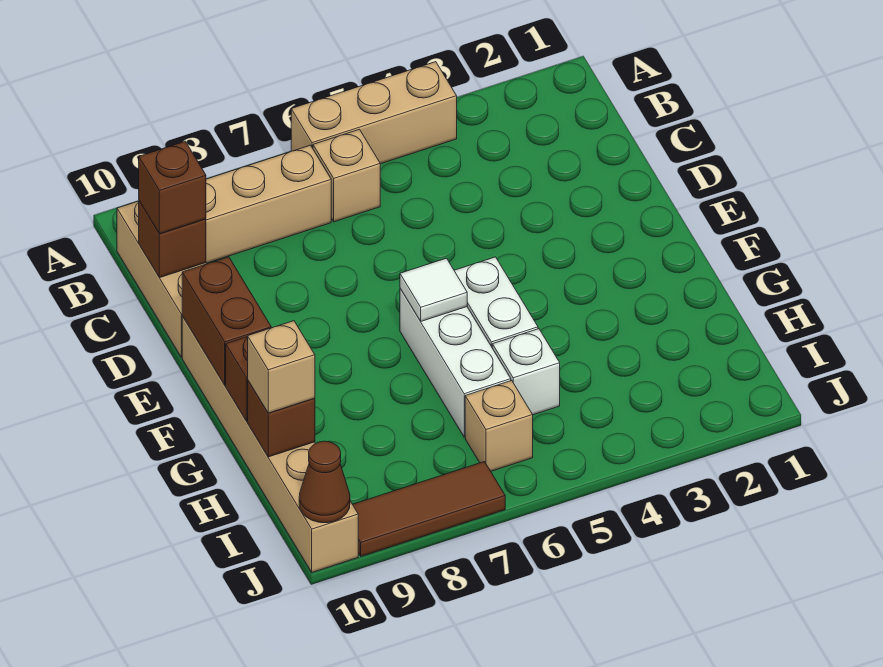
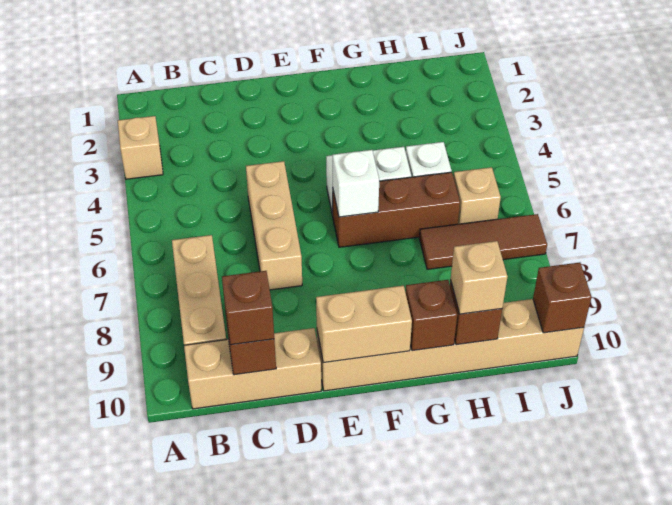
tan brick A4:A6 level 1 -> tan brick D5:D7 level 1
tan brick B6 level 1 -> tan brick A3 level 1
brown brick E10:F10 level 2 -> tan brick E10:F10 level 2
white brick F6:H6 level 1 -> brown brick F6:H6 level 1
white tile F6 level 2 -> white brick F6 level 2
brown tile J7:J9 level 1 -> brown tile H7:J7 level 1
brown cone J10 level 2 -> brown brick J10 level 2

